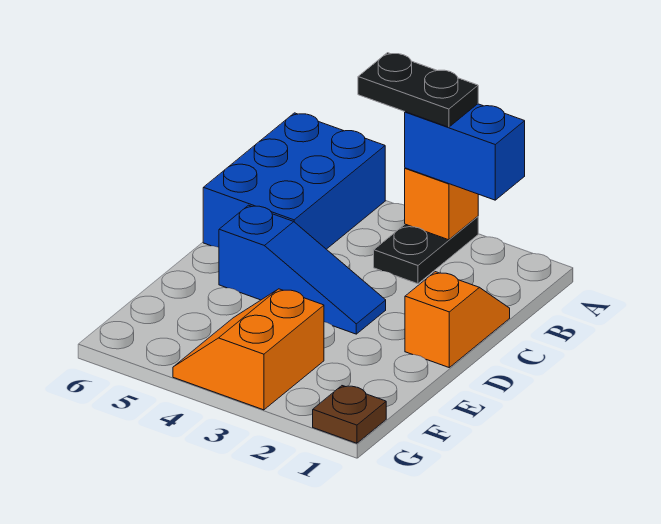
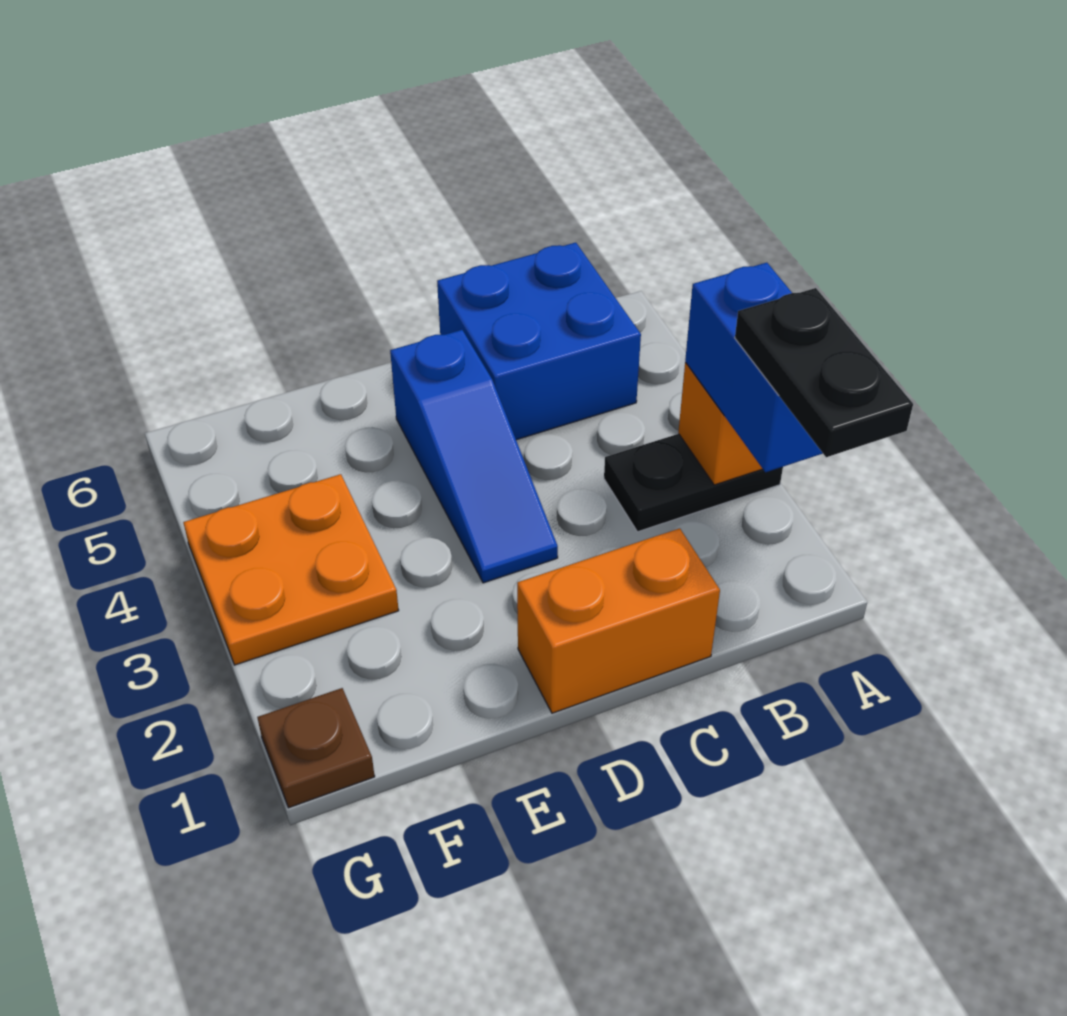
black plate A3:A4 level 4 -> black plate A1:A2 level 4
blue brick A5:C6 level 1 -> blue brick B5:C6 level 1
orange slope C1:D1 level 1 top D -> orange brick C1:D1 level 1
orange slope F3:G4 level 1 top 3 -> orange plate F3:G4 level 1

